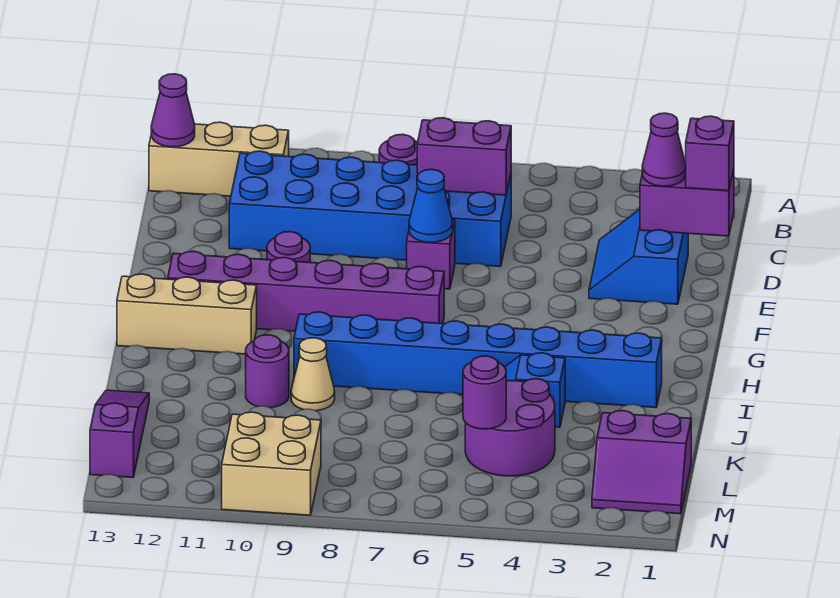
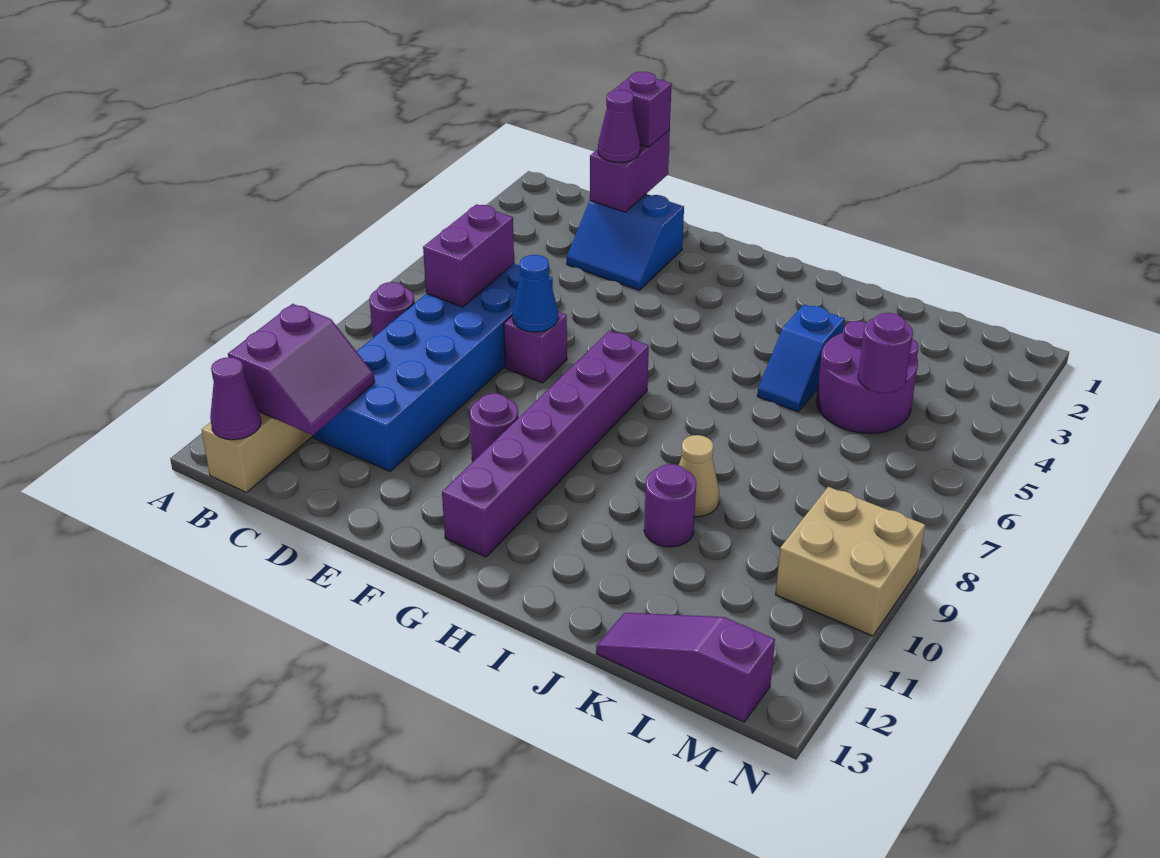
tan brick H11:H13 level 1 -> none
blue brick I2:I9 level 1 -> none
purple slope L1:M2 level 1 top L -> purple slope B11:C12 level 2 top B

